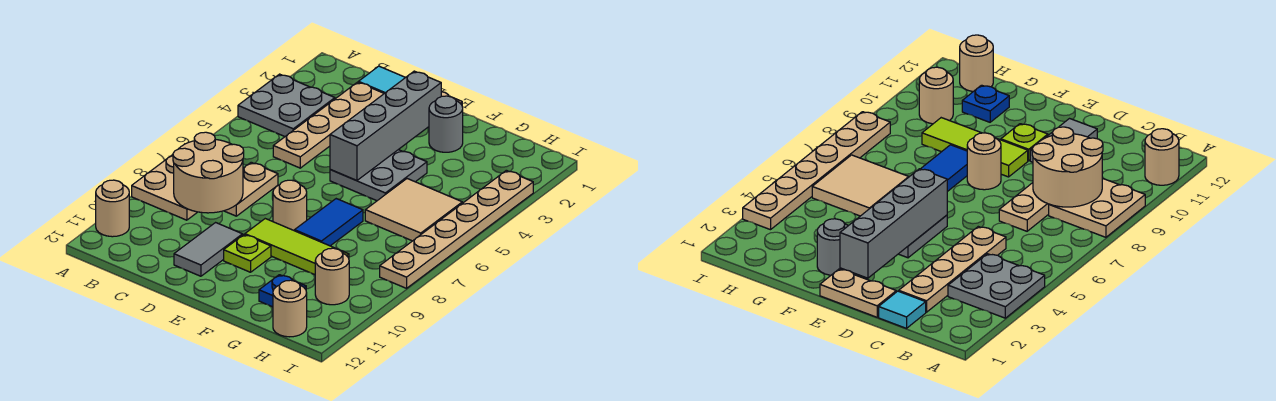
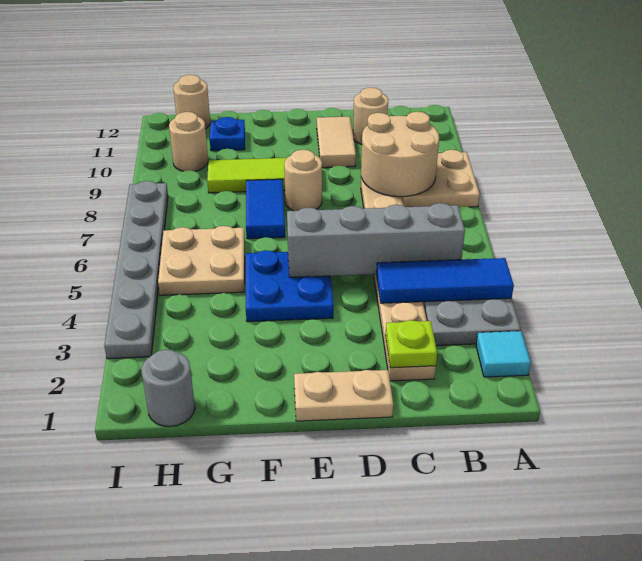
none -> blue tile A4:C4 level 2
tan round brick A11 level 1 -> tan round brick C11 level 1
cyan tile C1 level 1 -> cyan tile A2 level 1
grey tile D10:D11 level 1 -> tan tile D10:D11 level 1
grey brick E2:E5 level 2 -> grey brick B5:E5 level 2
grey plate E4:F5 level 1 -> blue plate E4:F5 level 1
lime plate E10 level 1 -> lime plate C2 level 2
grey round brick F2 level 1 -> grey round brick H1 level 1
tan tile G5:H6 level 1 -> tan plate G5:H6 level 1
tan plate I3:I8 level 1 -> grey plate I3:I8 level 1

